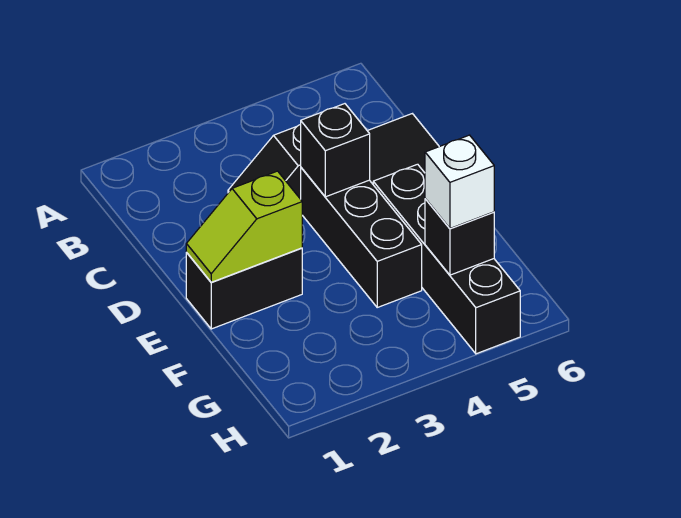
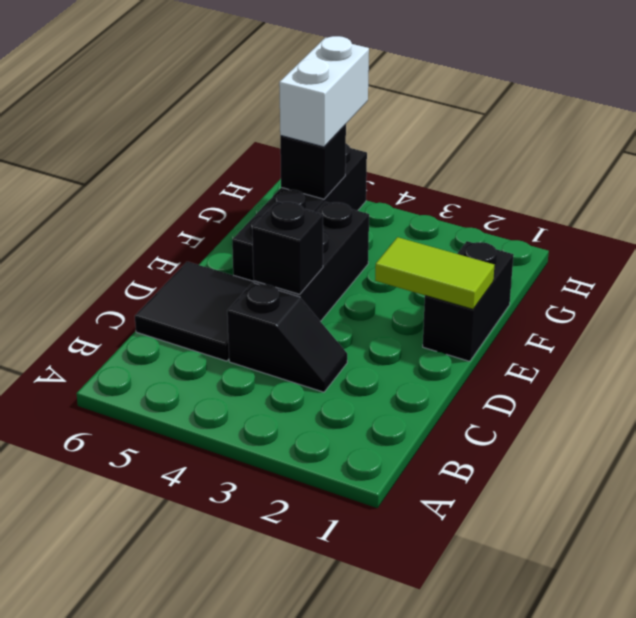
black brick E1:E2 level 1 -> black brick E1:F1 level 1
lime slope E1:E2 level 2 top 2 -> lime tile E1:E2 level 2
white brick G5 level 3 -> white brick G5:H5 level 3

